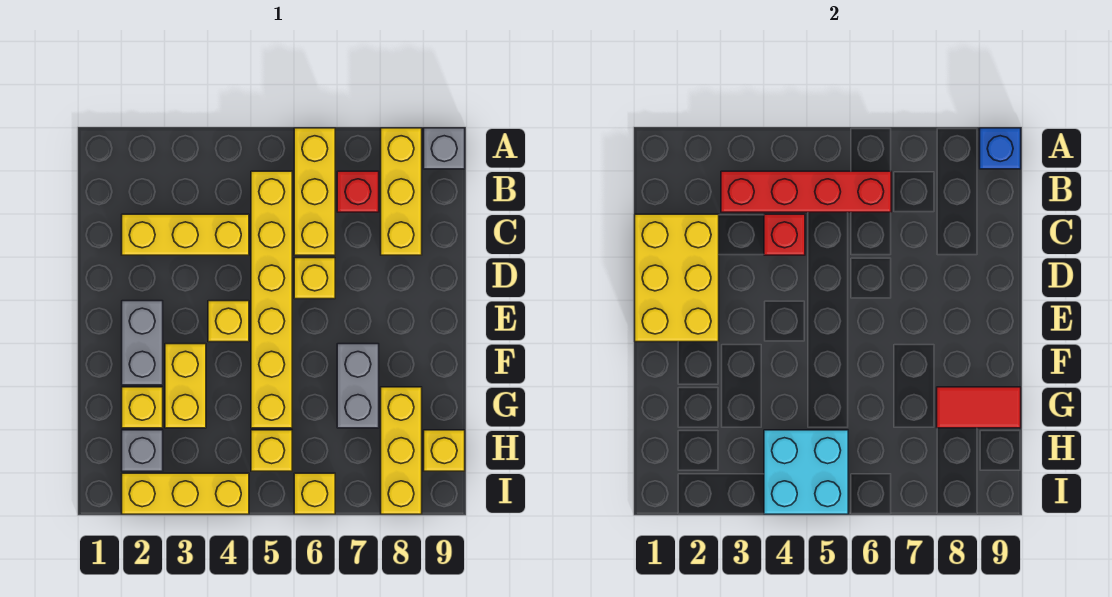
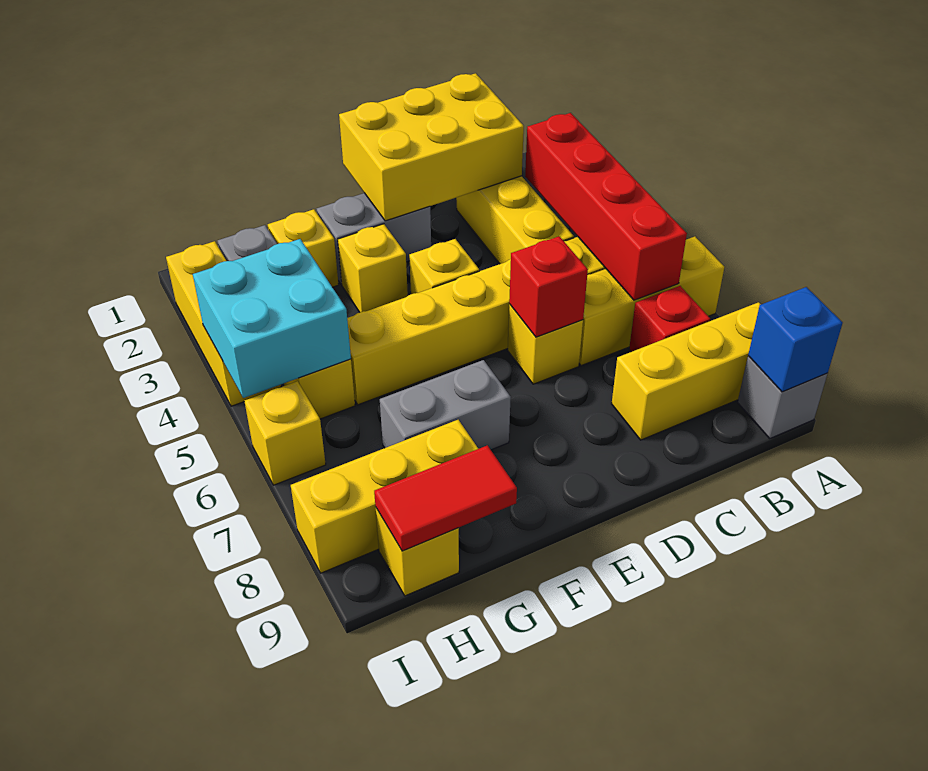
red brick C4 level 2 -> red brick D6 level 2
yellow brick F3:G3 level 1 -> yellow brick F3 level 1
red tile G8:G9 level 2 -> red tile G9:H9 level 2

